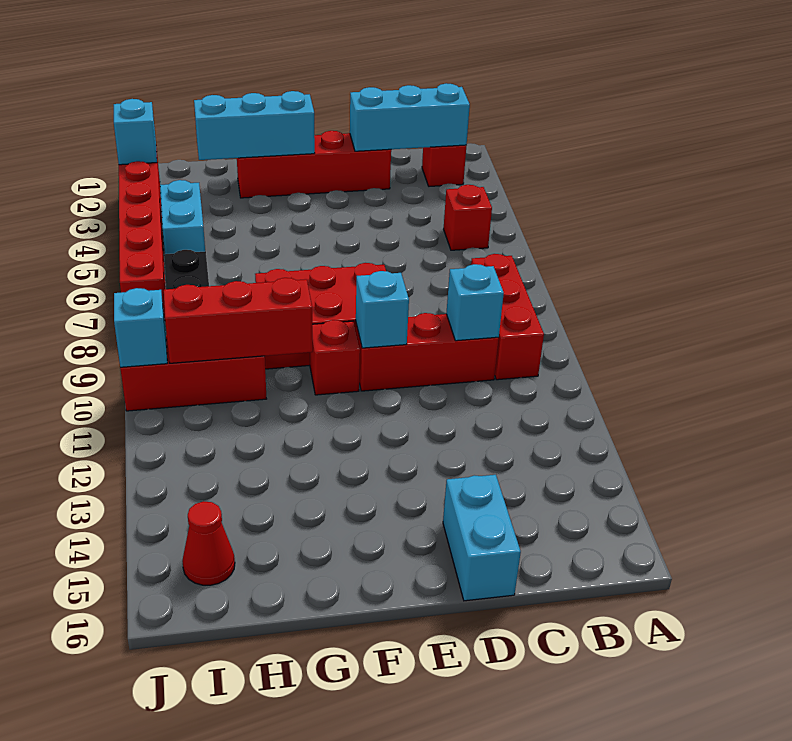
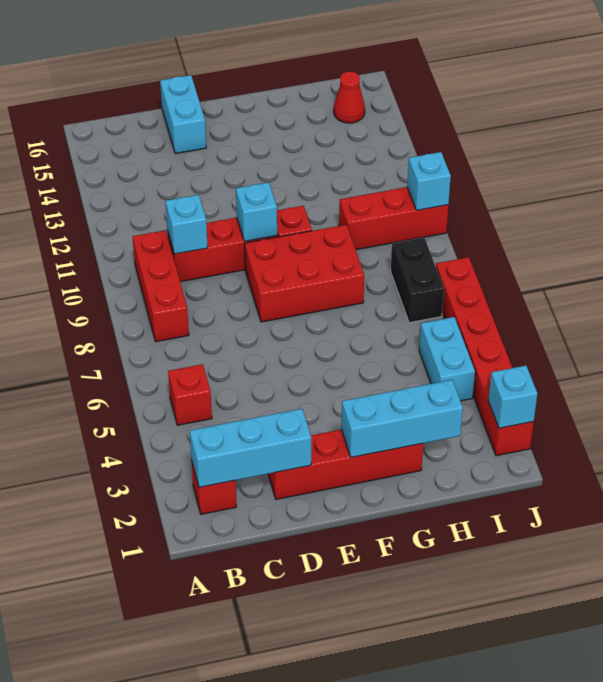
red brick G10:I10 level 2 -> none

